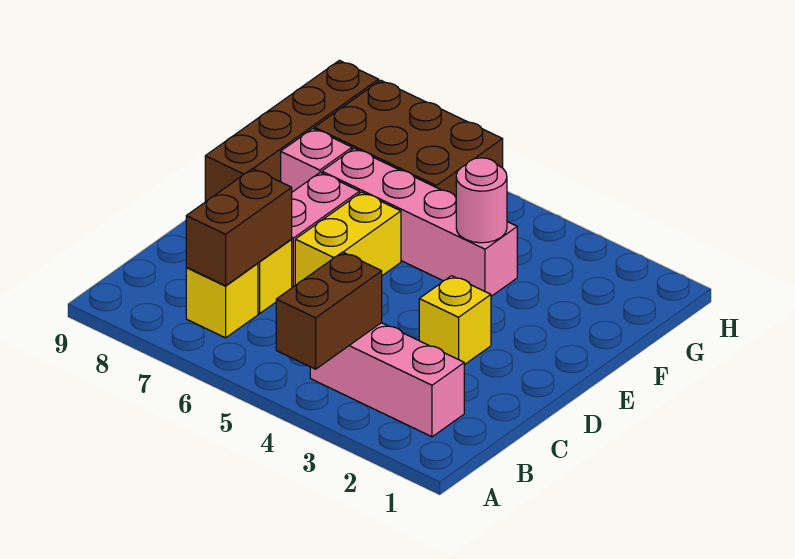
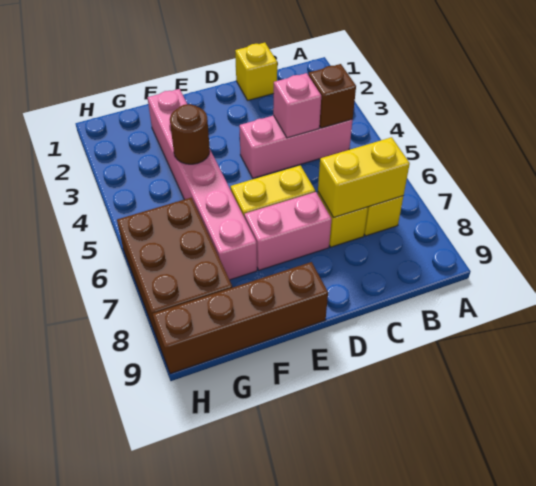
brown brick A4:B4 level 2 -> brown brick B4 level 2
pink brick B2:B4 level 1 -> pink brick B4:D4 level 1
brown brick B7:C7 level 2 -> yellow brick B7:C7 level 2
yellow brick D3 level 1 -> yellow brick C1 level 1
pink brick F4:F7 level 1 -> pink brick F2:F7 level 1
pink round brick F4 level 2 -> brown round brick F4 level 2
pink brick F8 level 1 -> pink brick C4 level 2

